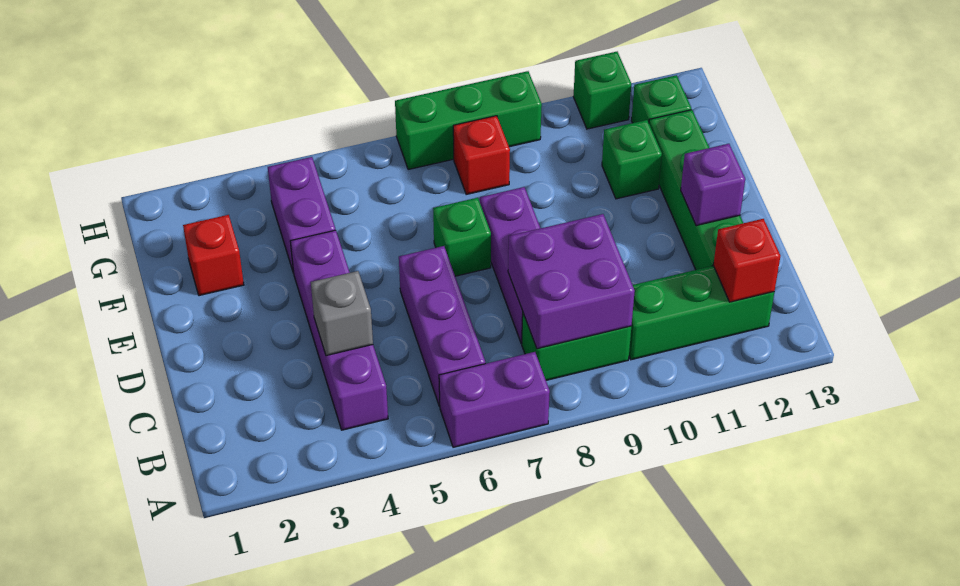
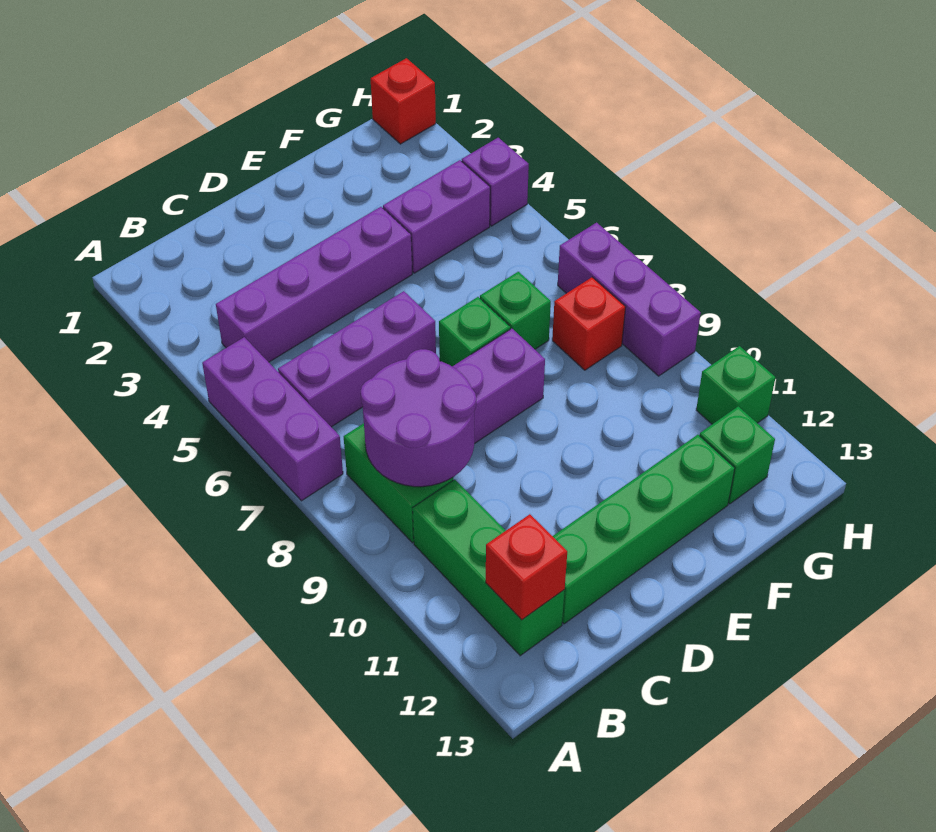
purple brick A6:A7 level 1 -> purple brick A5:A7 level 1
purple brick B8:C9 level 2 -> purple round brick B8:C9 level 2
grey brick C4 level 2 -> none
purple brick D12 level 2 -> purple brick H4 level 1
red brick F2 level 1 -> red brick H1 level 1
green brick F11 level 1 -> green brick F7 level 1
green brick H7:H9 level 1 -> purple brick H7:H9 level 1

